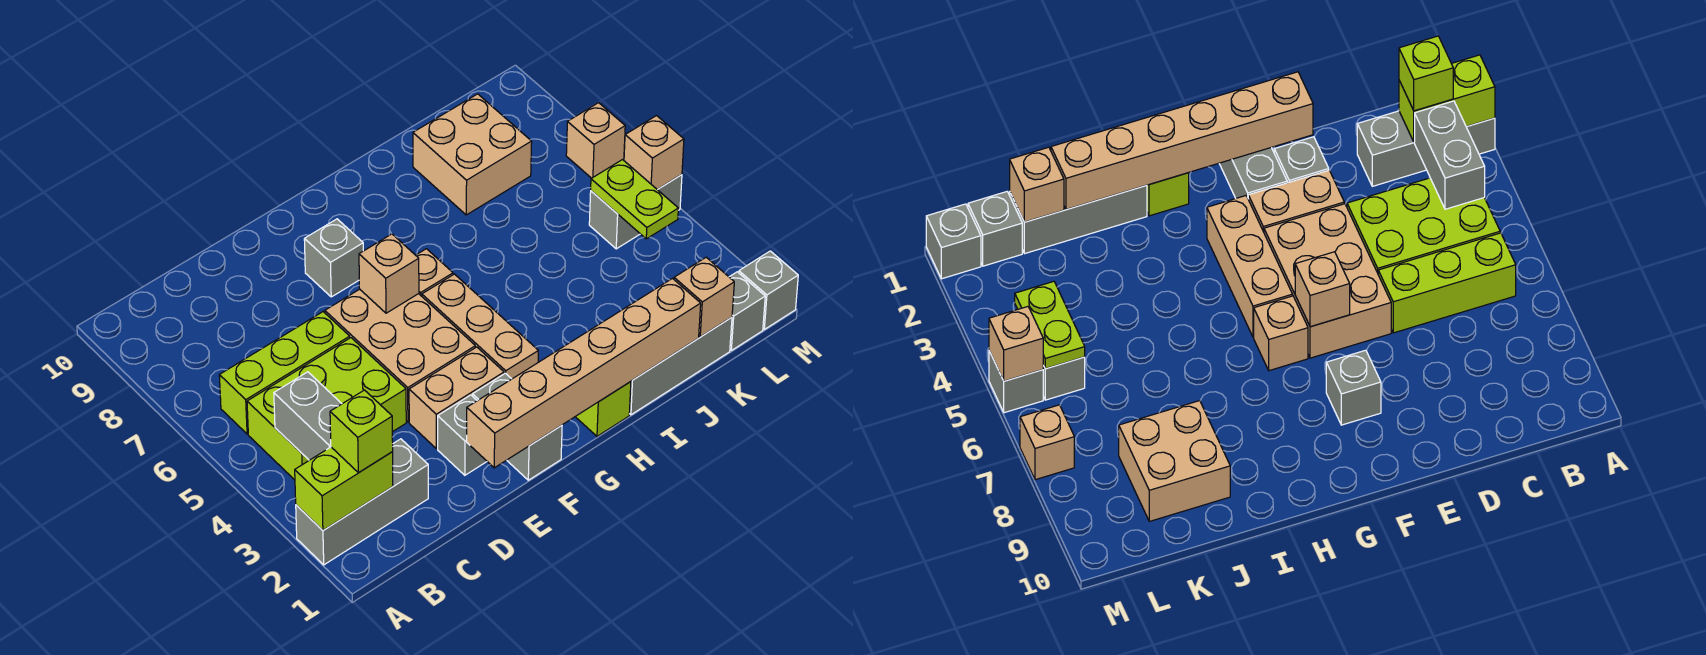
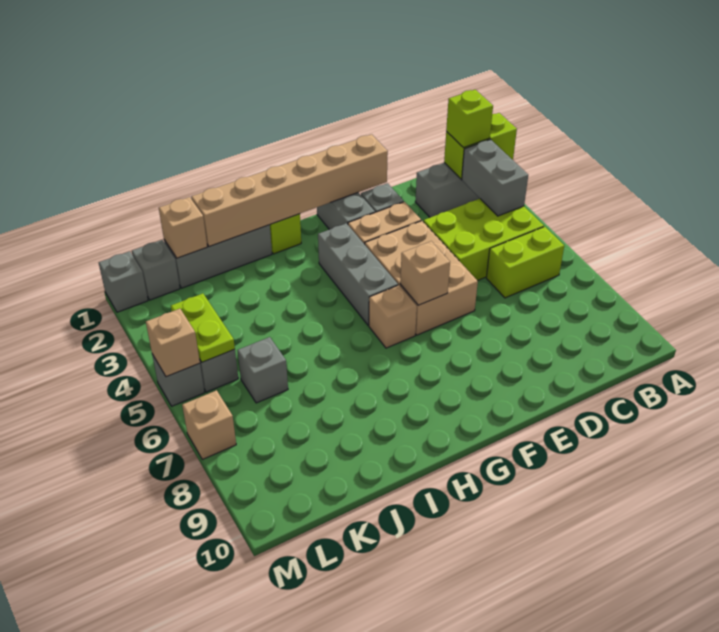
lime brick B6:D6 level 1 -> lime brick B6:C6 level 1
grey brick F8 level 1 -> grey brick K6 level 1
tan brick G3:G5 level 1 -> grey brick G3:G5 level 1
tan brick J8:K9 level 1 -> none

